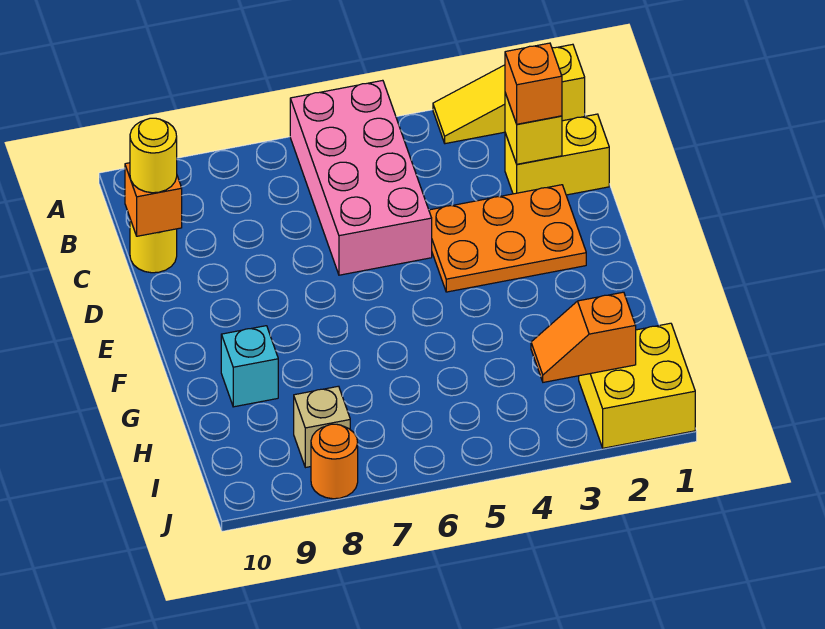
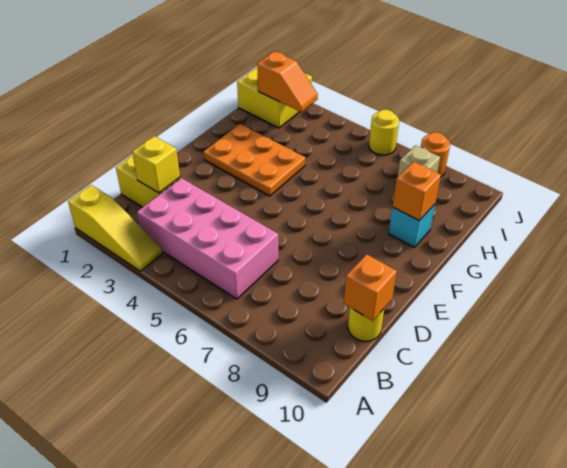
pink brick A5:D6 level 1 -> pink brick B3:C6 level 1
orange brick C2 level 3 -> orange brick G9 level 2
yellow round brick C10 level 3 -> yellow round brick J6 level 1
orange plate D2:E4 level 1 -> orange plate F2:G4 level 1

